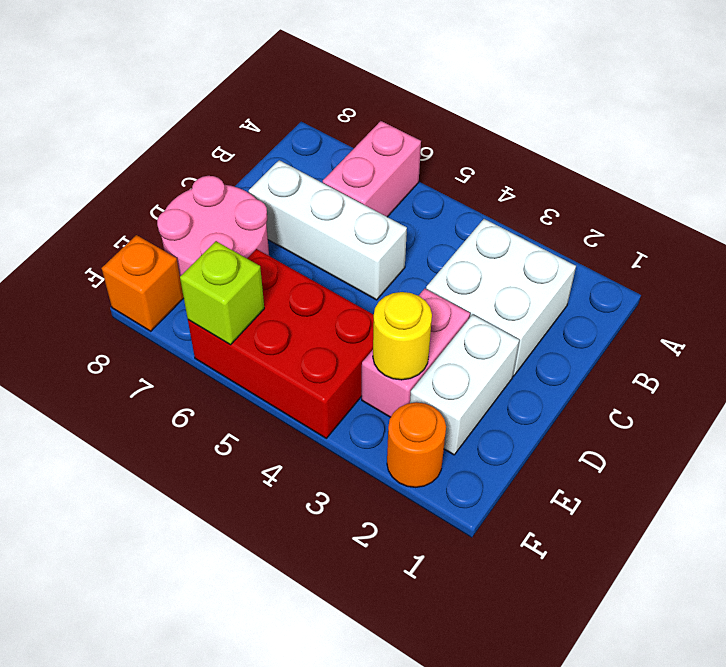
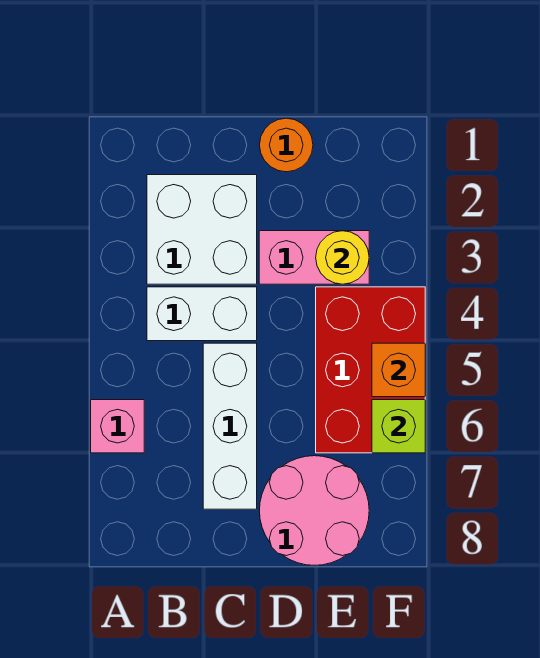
pink brick A6:B6 level 1 -> pink brick A6 level 1
white brick D2:E2 level 1 -> white brick B4:C4 level 1
orange round brick F2 level 1 -> orange round brick D1 level 1
orange brick F8 level 1 -> orange brick F5 level 2

